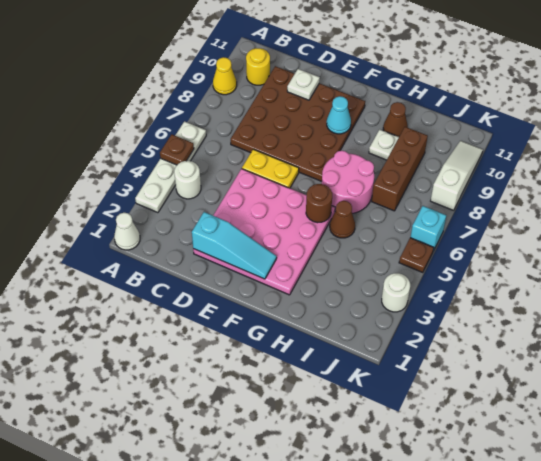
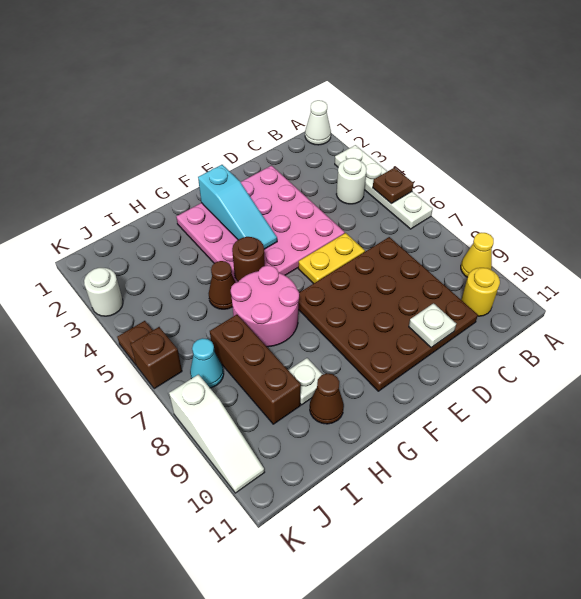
cyan slope D2:F2 level 2 top D -> cyan slope F2:F4 level 2 top 2
cyan cone F9 level 2 -> cyan cone J7 level 1
cyan brick K6 level 1 -> brown brick K6 level 1

